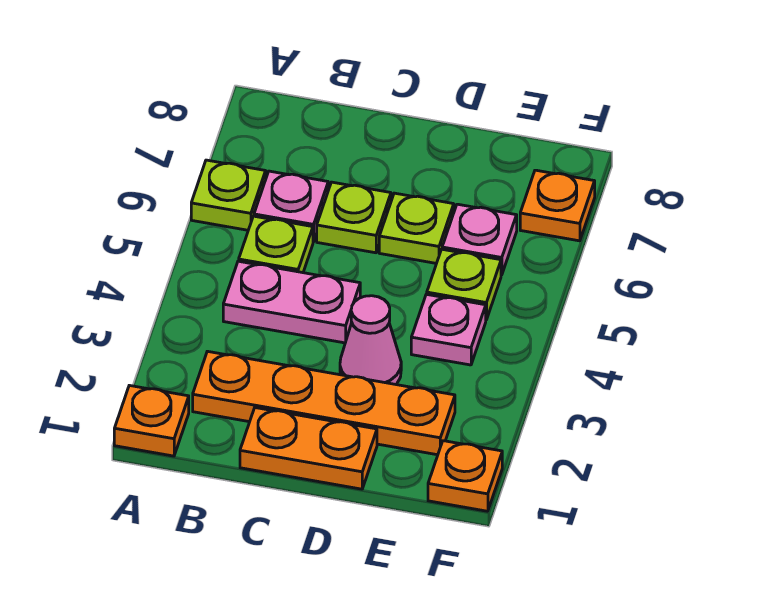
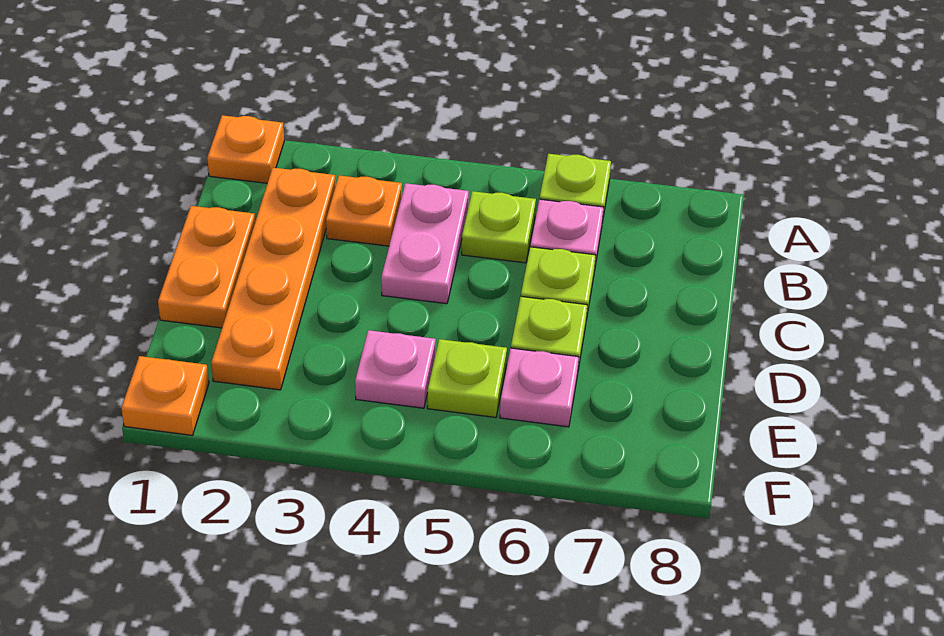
pink cone D3 level 1 -> none
orange plate F7 level 1 -> orange plate B3 level 1

